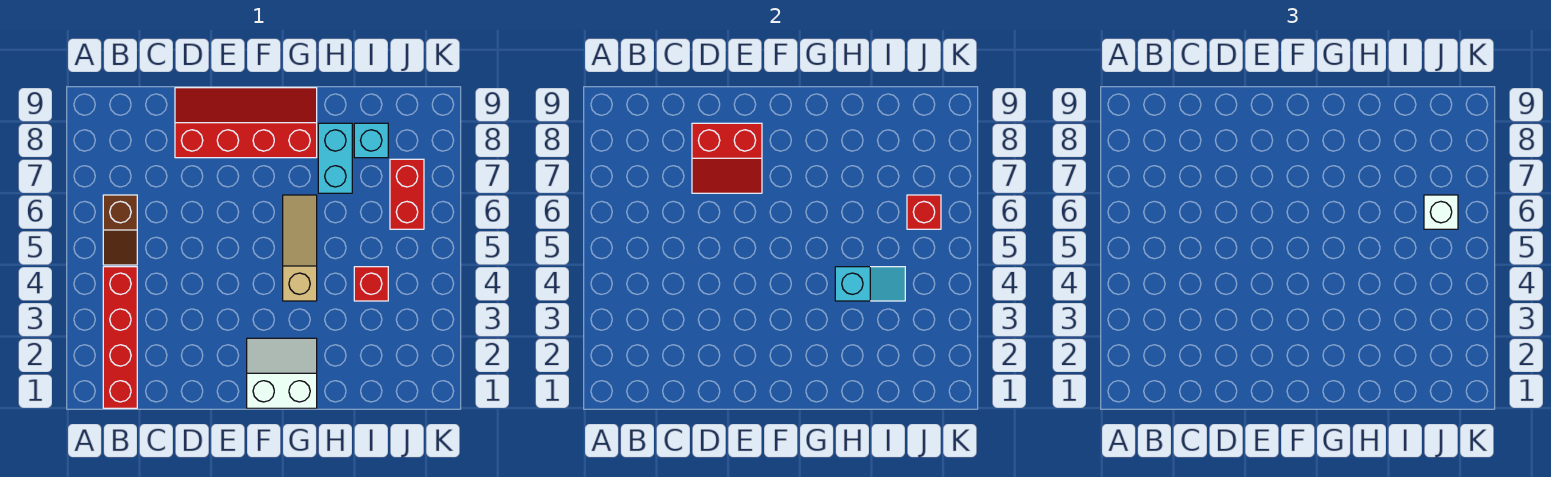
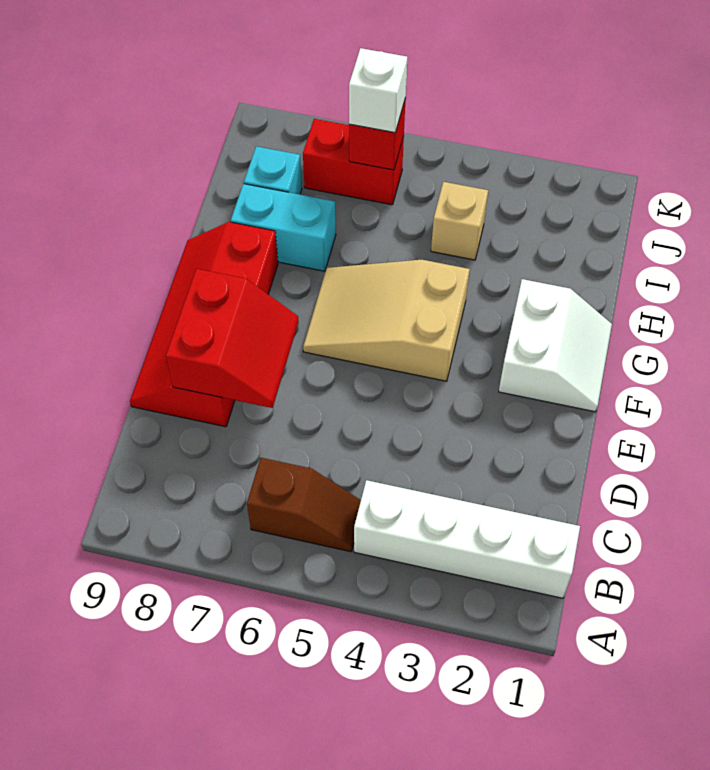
red brick B1:B4 level 1 -> white brick B1:B4 level 1
white slope F1:G2 level 1 top 1 -> white slope F1:G2 level 1 top 2
tan slope G4:G6 level 1 top 4 -> tan slope F4:G6 level 1 top 4
cyan slope H4:I4 level 2 top H -> none
red brick I4 level 1 -> tan brick I4 level 1

